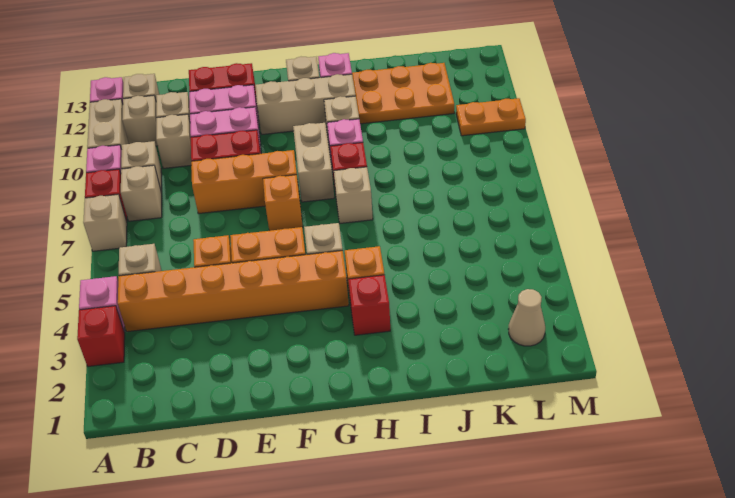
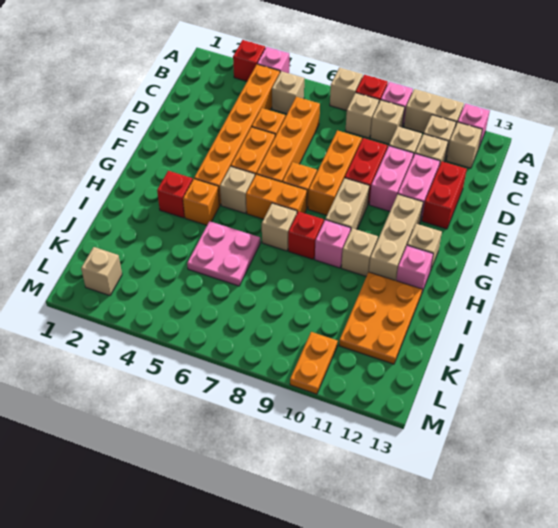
none -> orange brick C6:F6 level 1
none -> orange brick G6:G7 level 1
tan brick G8:G9 level 1 -> tan brick F9:G9 level 1
none -> pink plate I5:J6 level 1
tan cone L2 level 1 -> tan brick L2 level 1

